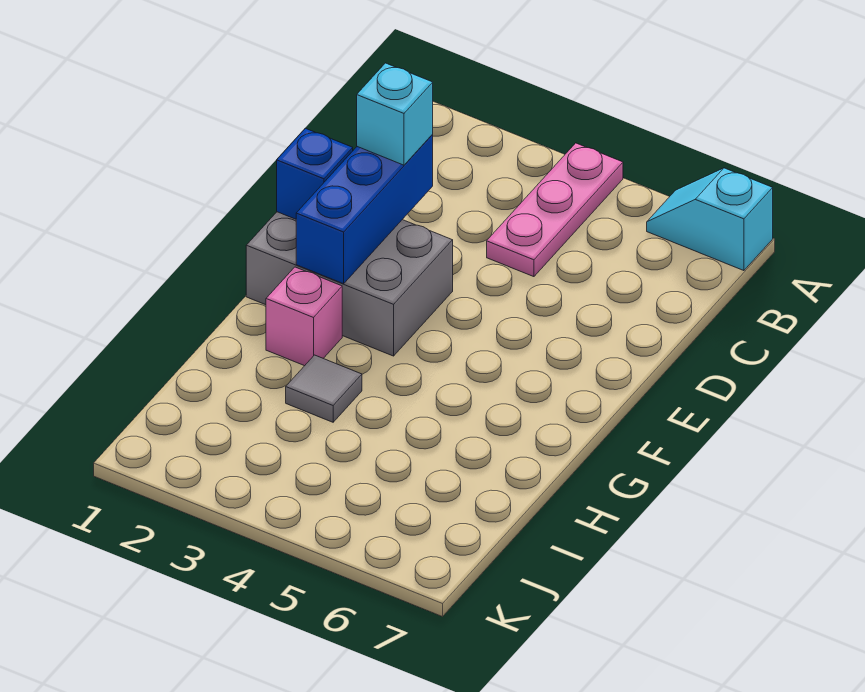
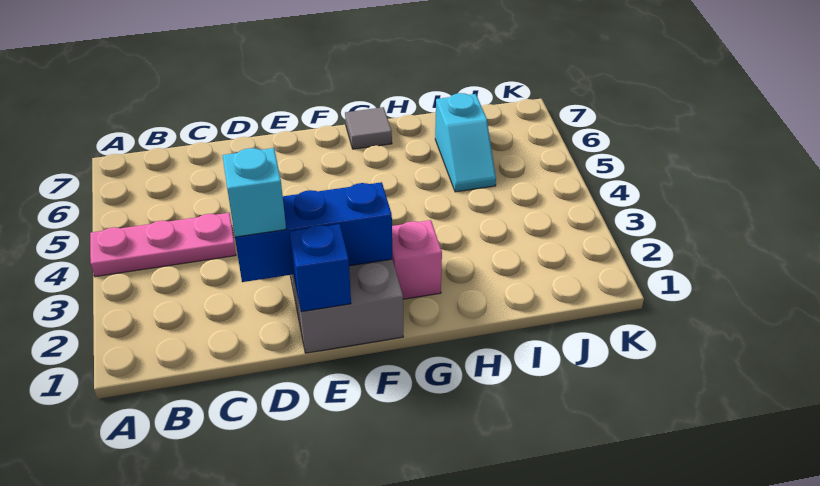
cyan slope A6:A7 level 1 top 7 -> cyan slope I5:I6 level 1 top 6
grey tile H3 level 1 -> grey tile G7 level 1

